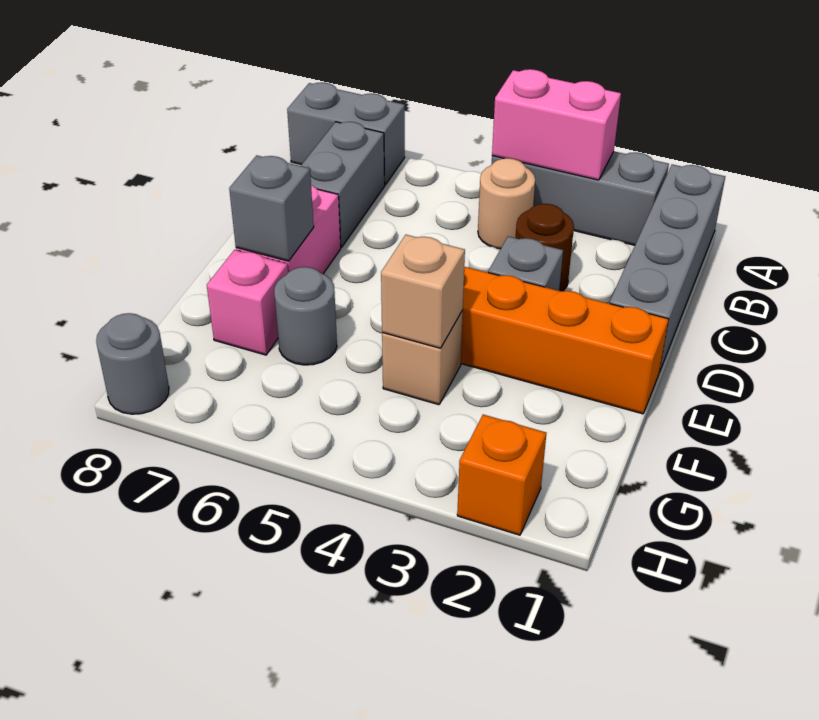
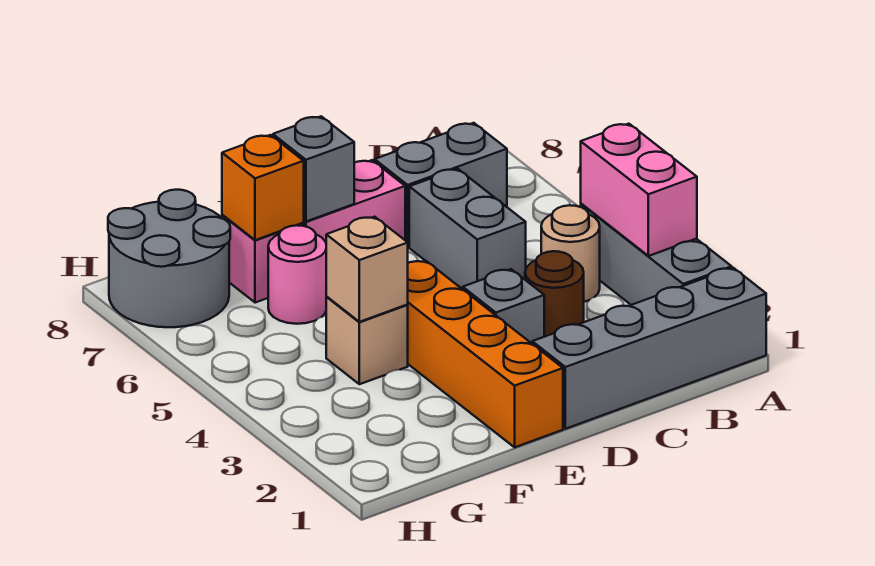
grey brick A7:A8 level 1 -> grey brick C5:C6 level 1
grey round brick F6 level 1 -> pink round brick F6 level 1
orange brick H2 level 1 -> orange brick F7 level 2
grey round brick H8 level 1 -> grey round brick G7:H8 level 1

